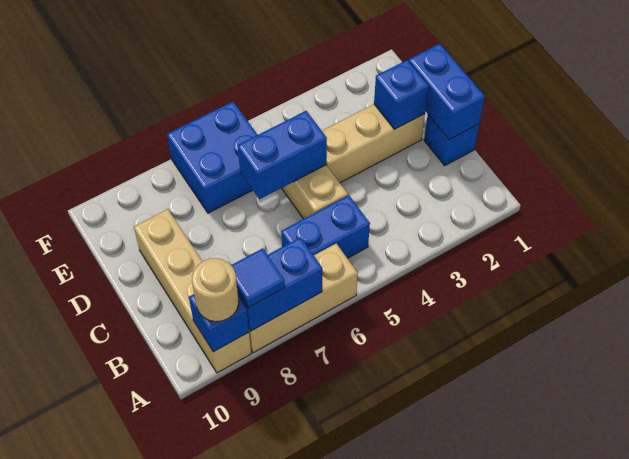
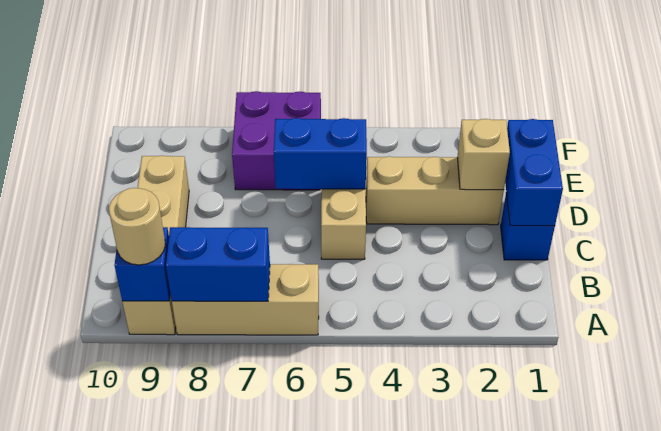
blue tile A8 level 3 -> none
blue brick B5:B6 level 1 -> none
blue brick D2 level 2 -> tan brick D2 level 2
blue brick E6:F7 level 1 -> purple brick E6:F7 level 1

